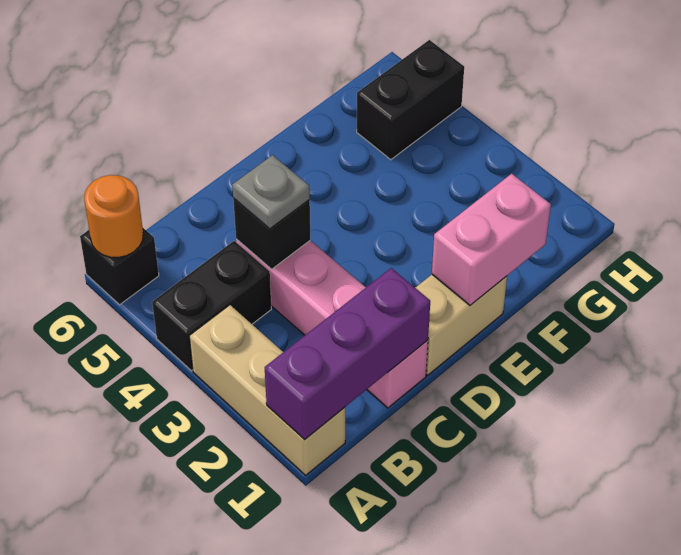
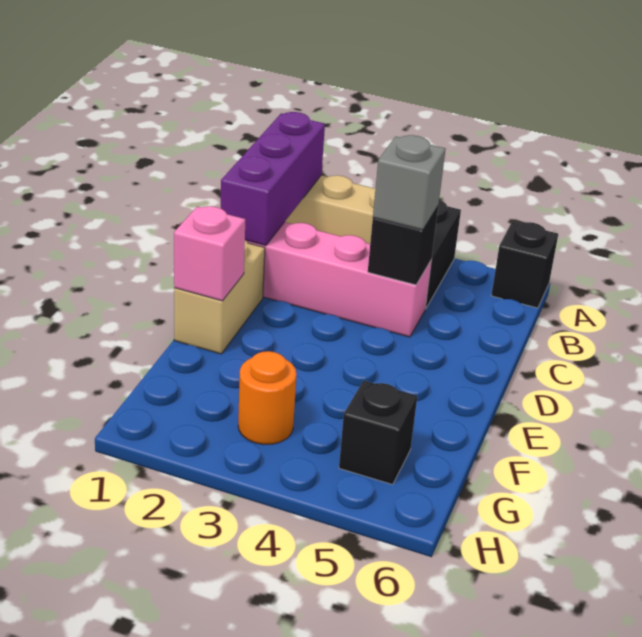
orange round brick A6 level 2 -> orange round brick G3 level 1
grey plate C4 level 3 -> grey brick C4 level 3
pink brick E1:F1 level 2 -> pink brick E1 level 2
black brick G5:H5 level 1 -> black brick G5 level 1

